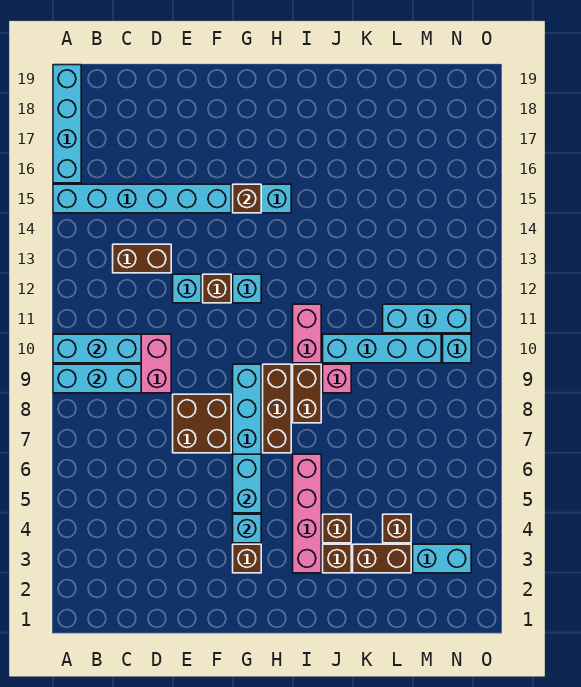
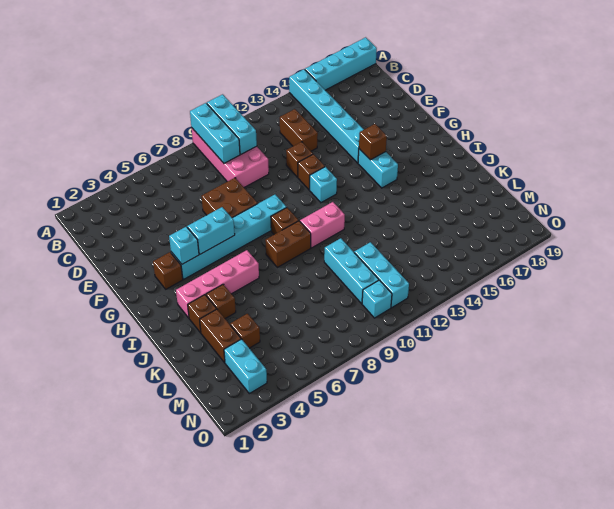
cyan brick E12 level 1 -> brown brick E12 level 1
brown brick H7:H9 level 1 -> brown brick H9 level 1
pink brick J9 level 1 -> none
cyan brick J10:M10 level 1 -> cyan brick K10:M10 level 1

